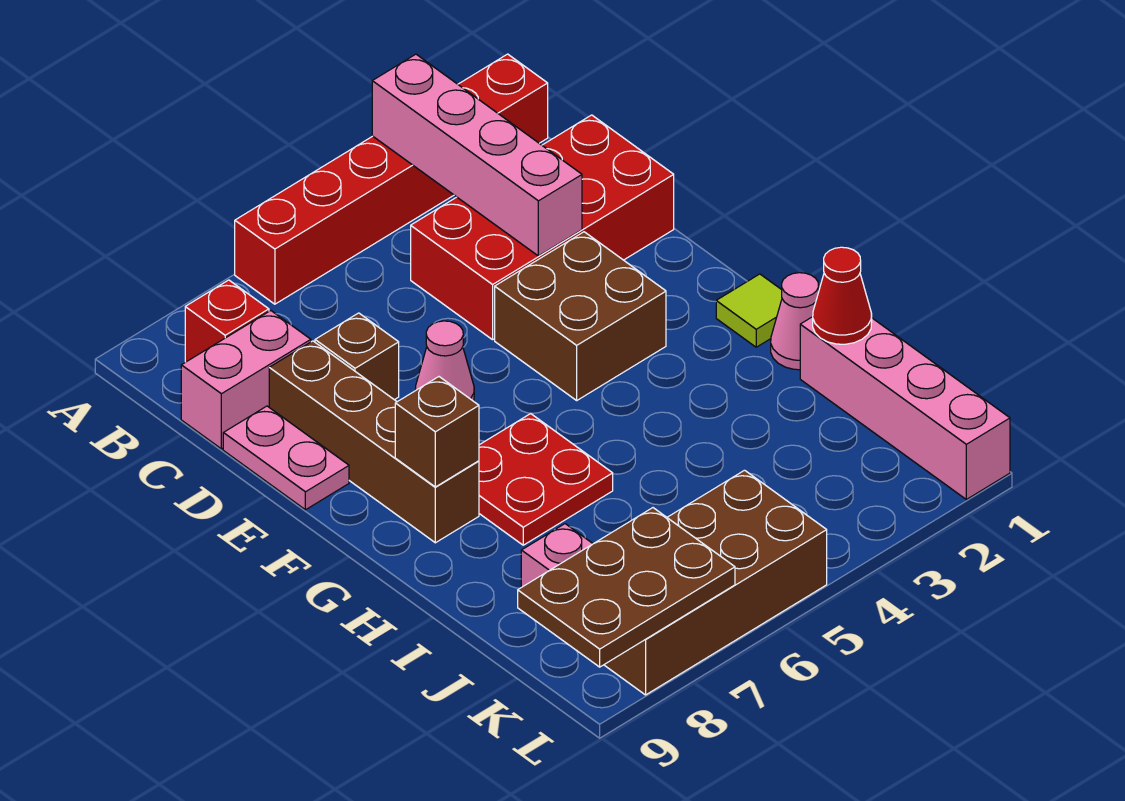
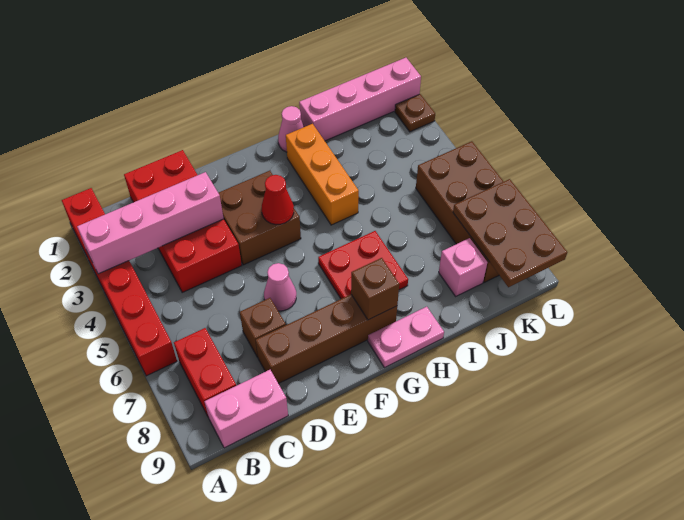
red brick B8 level 1 -> red brick B7:B8 level 1
pink brick C8:C9 level 1 -> pink brick B9:C9 level 1
pink plate D9:E9 level 1 -> pink plate G9:H9 level 1
lime tile G1 level 1 -> none
none -> orange brick H2:H4 level 1
red cone I1 level 2 -> red cone F4 level 2
none -> brown plate L2 level 1

